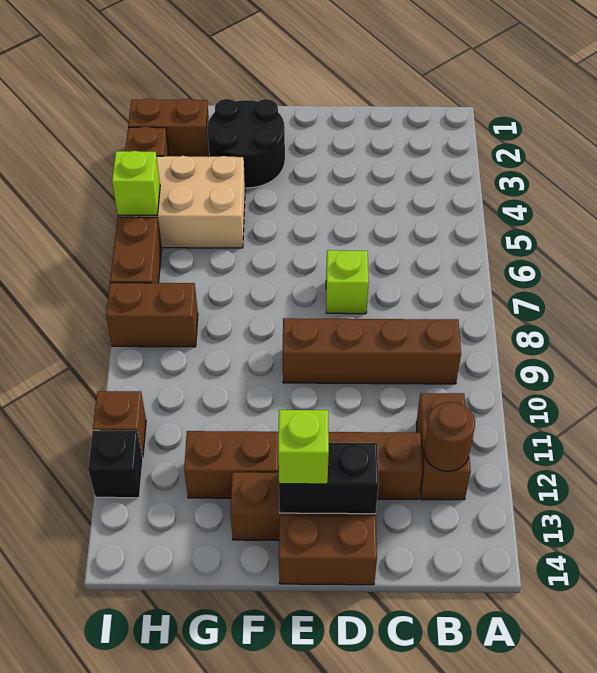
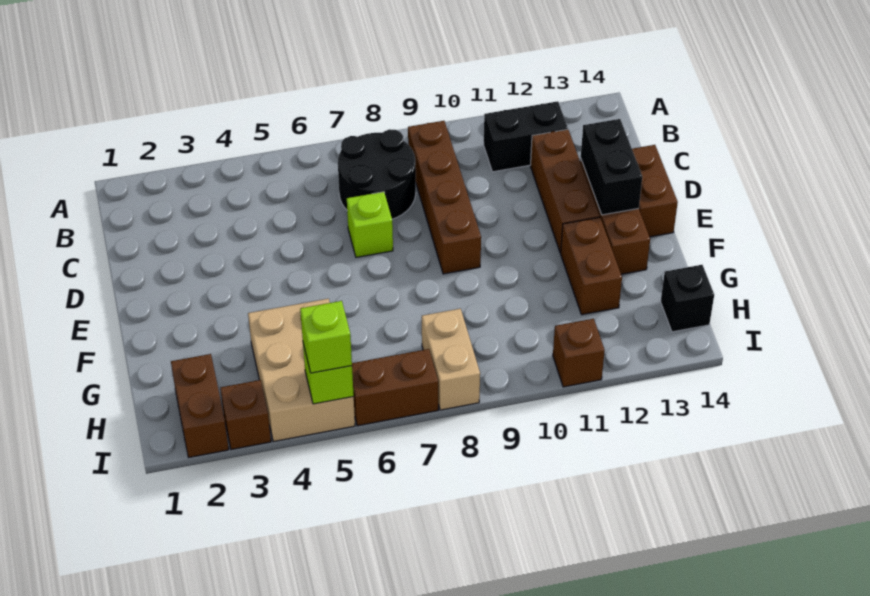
brown brick B11:B12 level 1 -> black brick B11:B12 level 1
brown round brick B12 level 2 -> none
lime brick E13 level 3 -> lime brick I5 level 3
black round brick F2:G3 level 1 -> black round brick B7:C8 level 1
brown brick H8:I8 level 1 -> tan brick H8:I8 level 1
black brick I12 level 1 -> black brick H14 level 1

